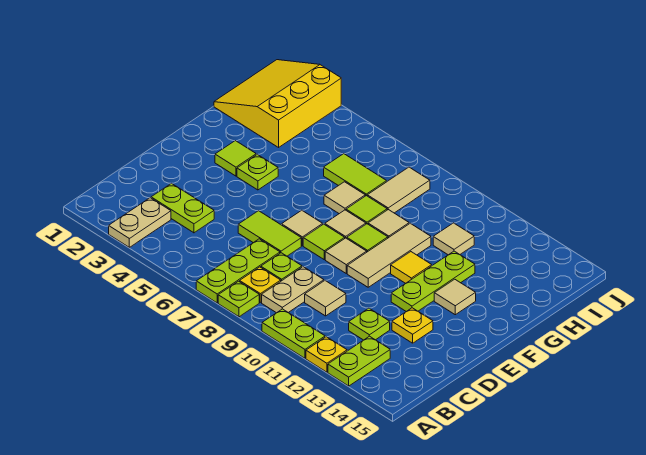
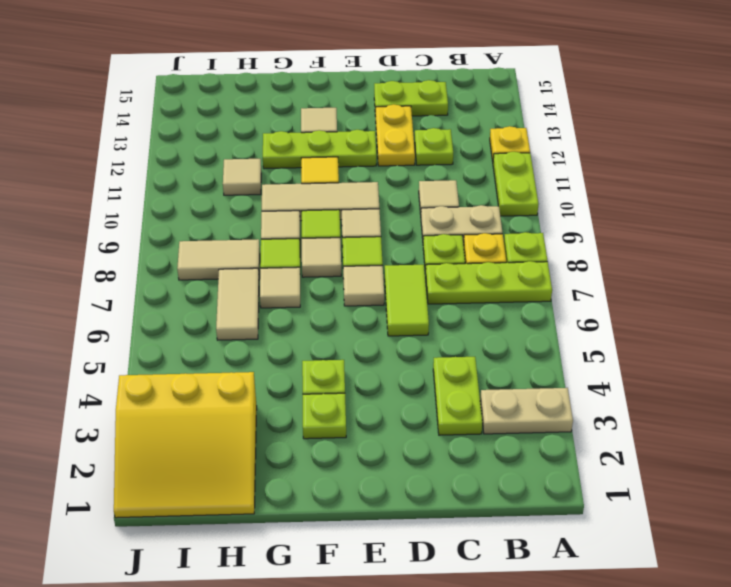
lime plate A13:B13 level 1 -> lime plate C14:D14 level 1
yellow plate D13 level 1 -> yellow plate D12:D13 level 1
lime tile F3 level 1 -> lime plate F3 level 1
lime tile H6:H7 level 1 -> tan tile H6:H7 level 1

